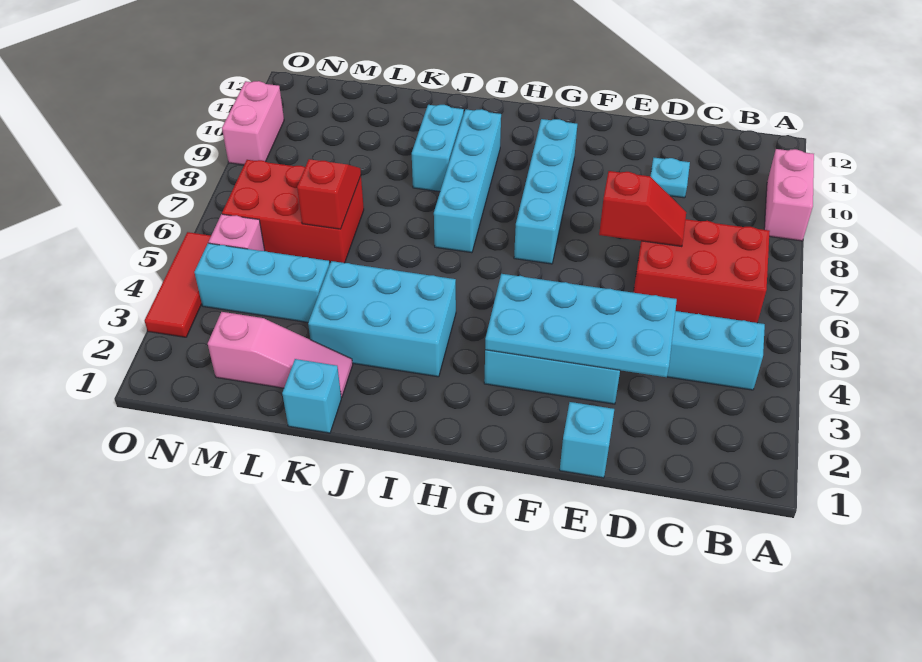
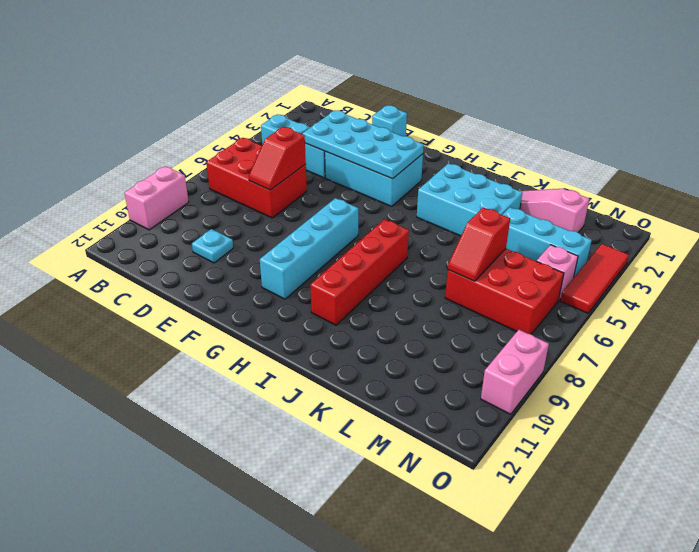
red slope D7:E7 level 2 top E -> red slope D6:D7 level 2 top 6
cyan brick I7:I10 level 1 -> red brick I7:I10 level 1
cyan brick J9:J10 level 1 -> none
cyan brick K1 level 1 -> none

